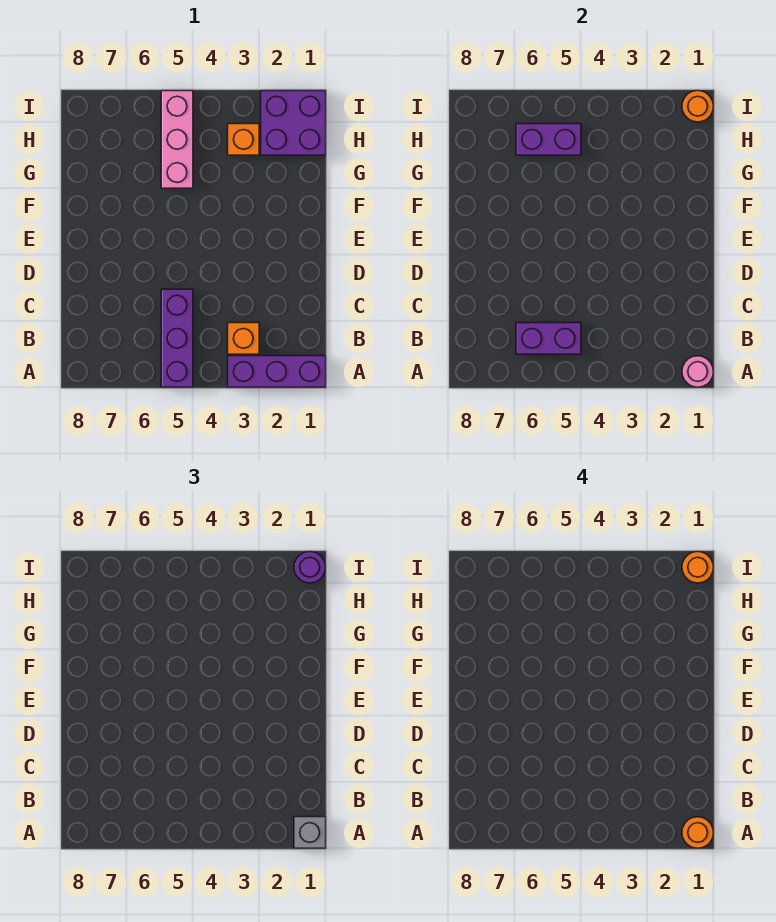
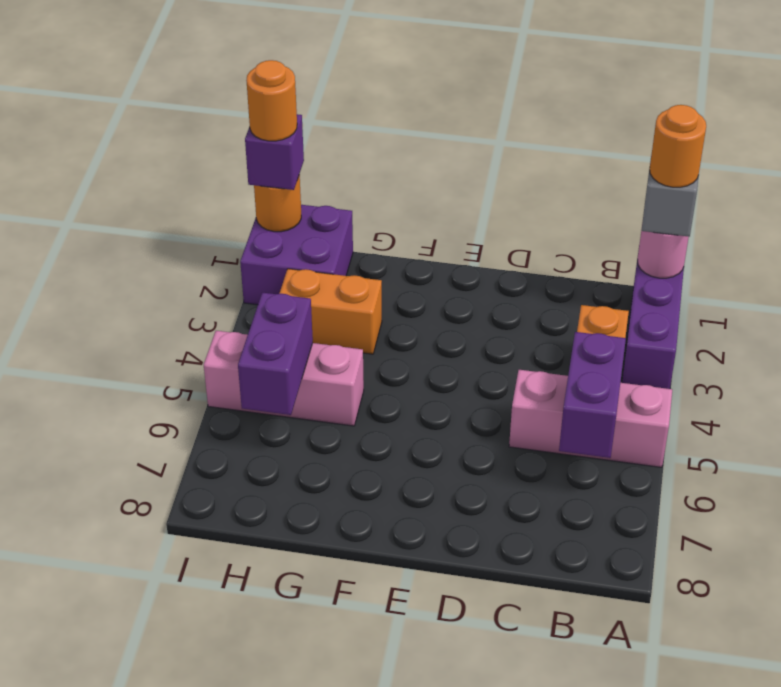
purple brick A5:C5 level 1 -> pink brick A5:C5 level 1
orange brick H3 level 1 -> orange brick G3:H3 level 1
purple round brick I1 level 3 -> purple brick I1 level 3

